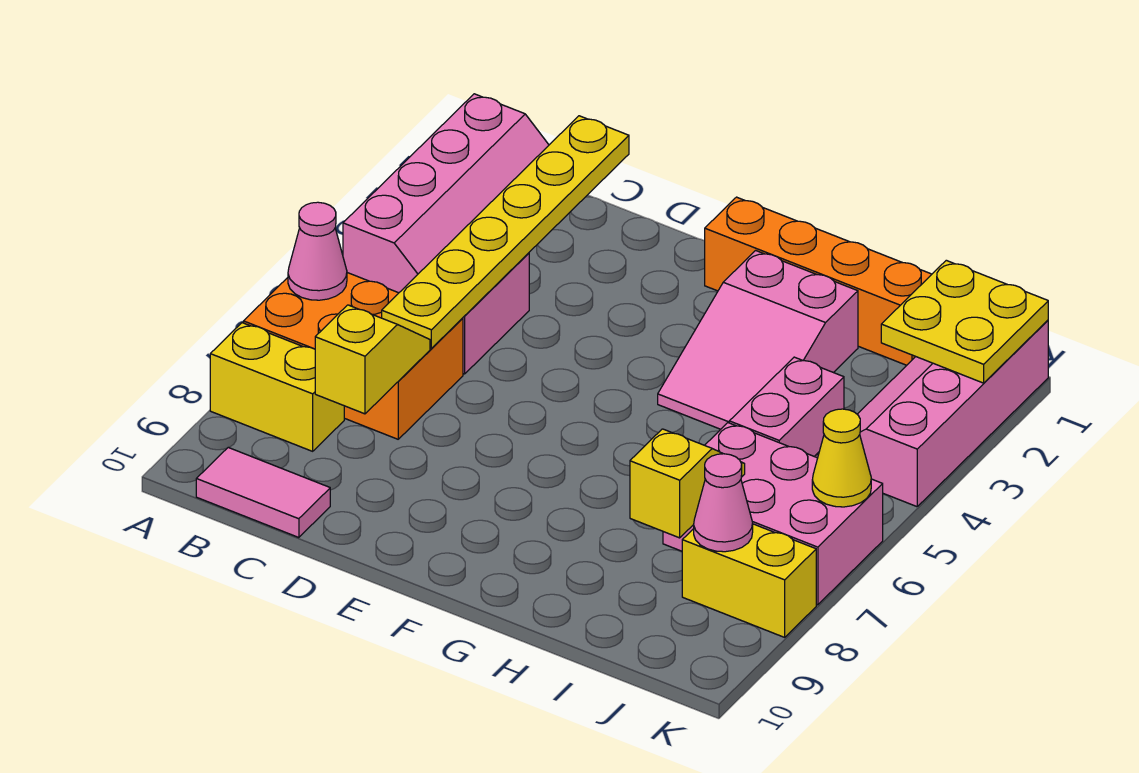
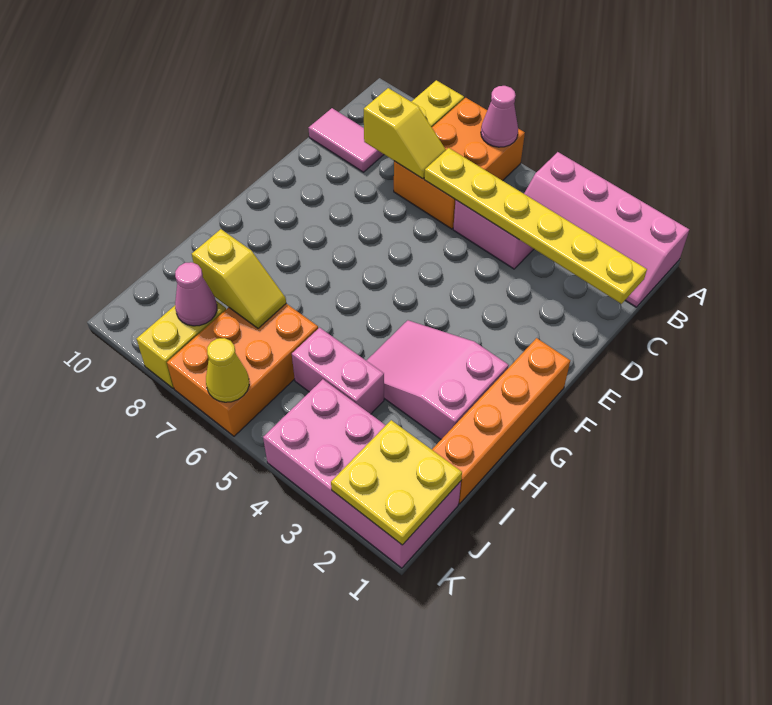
pink tile B10:C10 level 1 -> pink tile C9:C10 level 1
pink brick I6:K7 level 1 -> orange brick I6:K7 level 1
pink slope J1:K4 level 1 top K -> pink brick J1:K4 level 1

